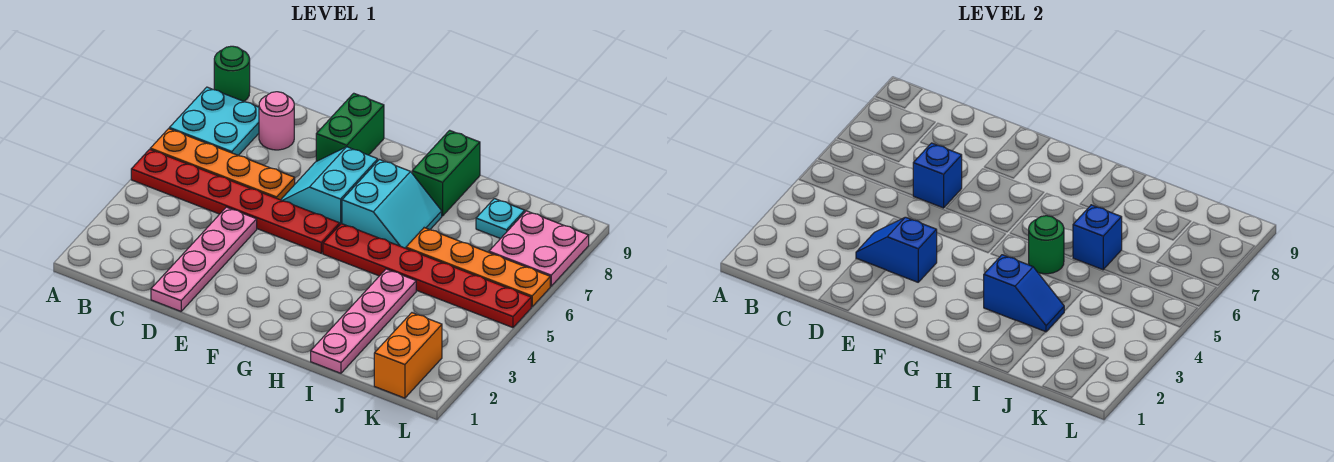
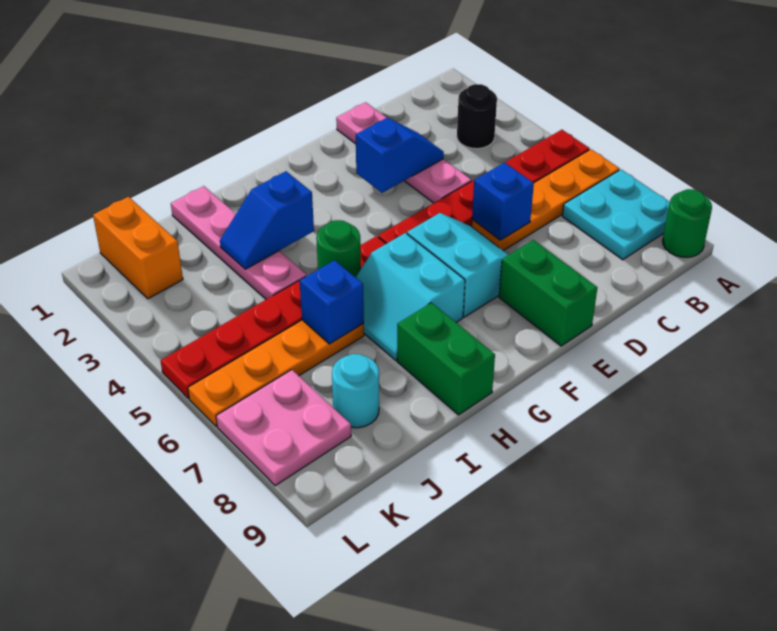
none -> black round brick B3 level 1
pink round brick C8 level 1 -> none
cyan plate J8 level 1 -> cyan round brick J8 level 1

